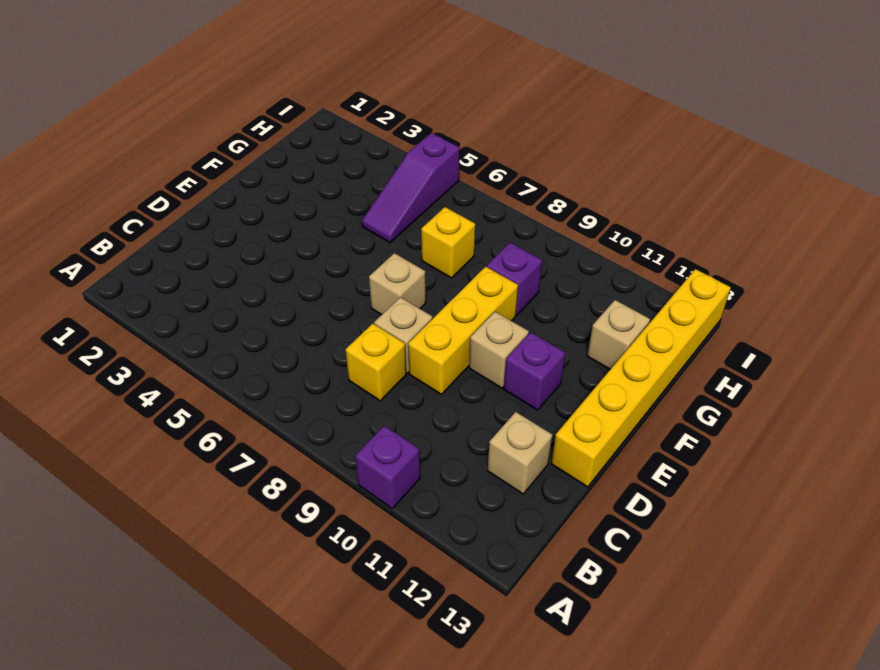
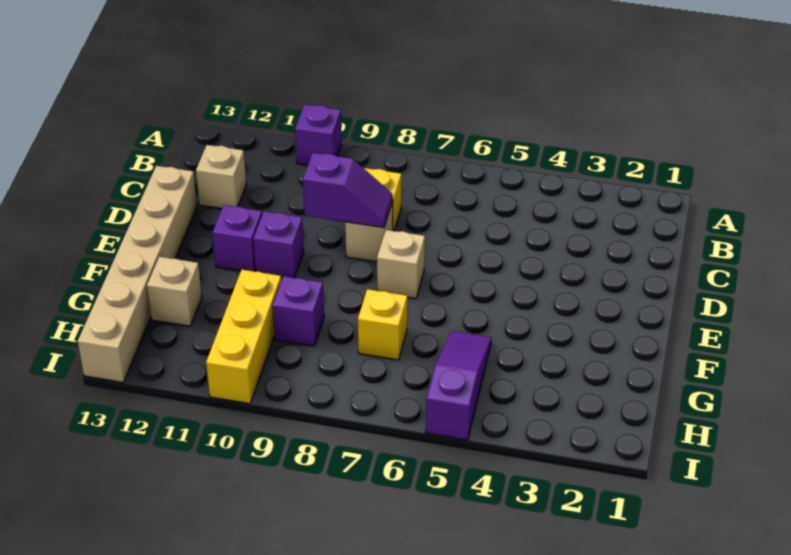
none -> purple slope D8:D9 level 2 top 9
yellow brick D9:F9 level 1 -> yellow brick G10:I10 level 1
yellow brick D13:I13 level 1 -> tan brick D13:I13 level 1
tan brick E10 level 1 -> purple brick E10 level 1

